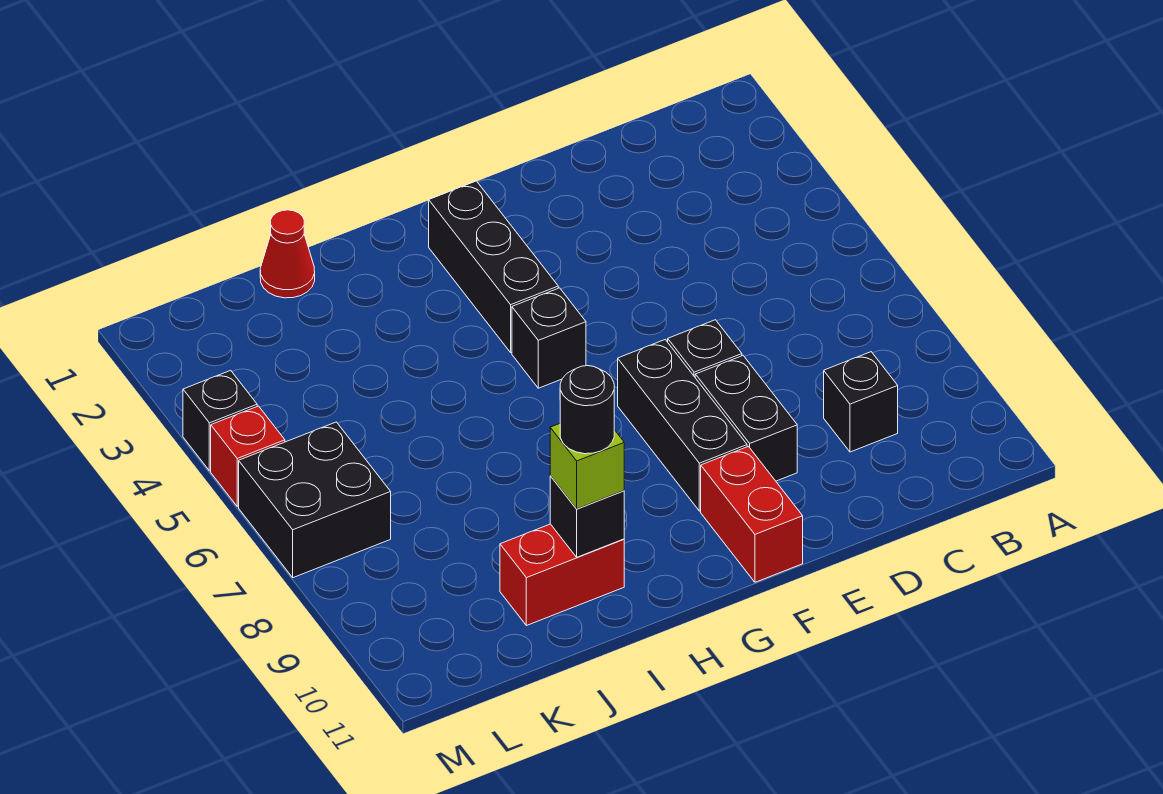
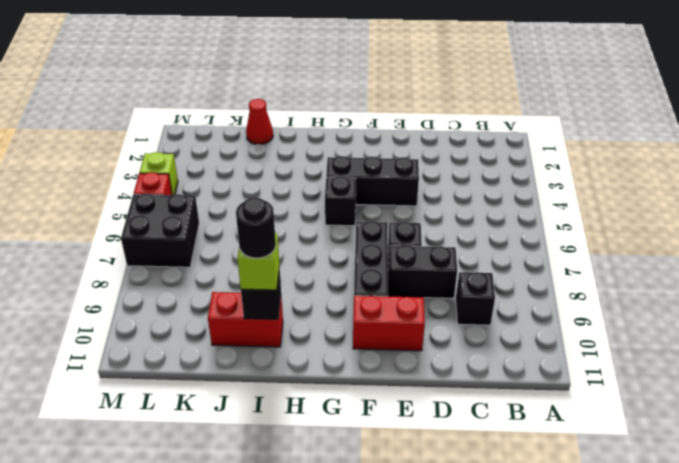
black brick E8:E9 level 1 -> black brick D8:E8 level 1
red brick F10:F11 level 1 -> red brick E10:F10 level 1
black brick G2:G4 level 1 -> black brick E4:G4 level 1
black brick M4 level 1 -> lime brick M4 level 1

